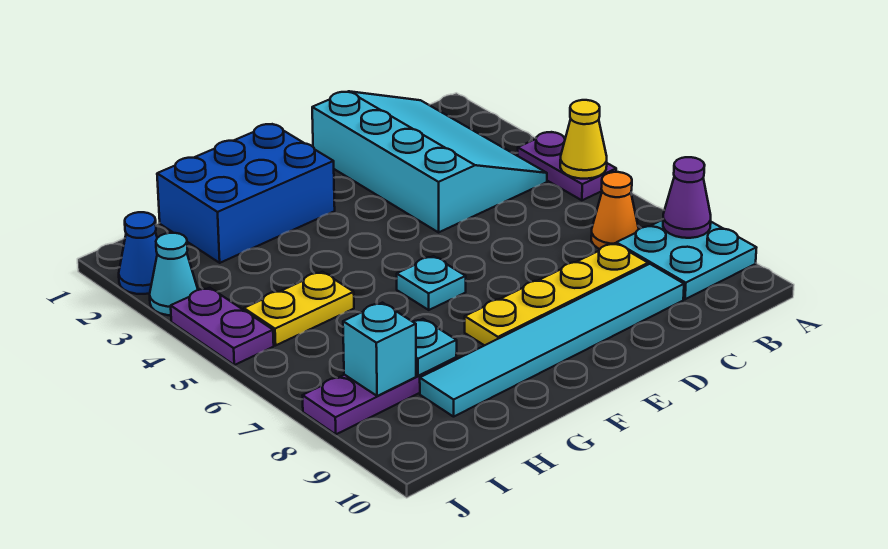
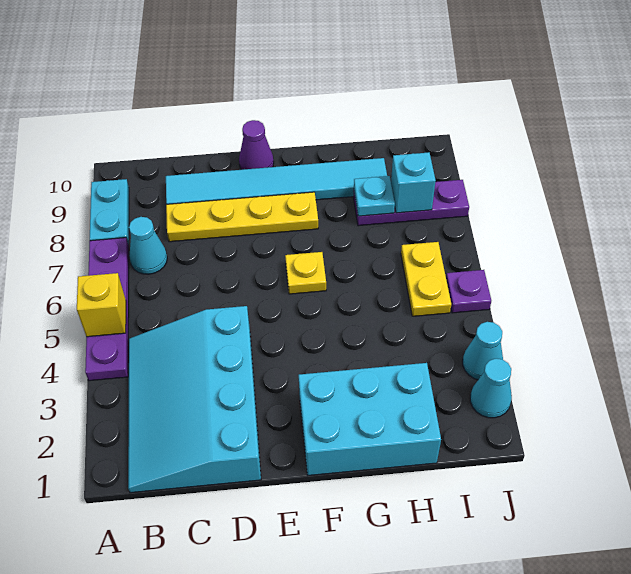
purple plate A4:A5 level 1 -> purple plate A4:A7 level 1
yellow cone A5 level 2 -> yellow brick A5 level 2
cyan plate A8:B9 level 1 -> cyan plate A8:A9 level 1
purple cone A8 level 2 -> purple cone E10 level 1
orange cone B7 level 1 -> cyan cone B7 level 1
blue brick F1:H2 level 1 -> cyan brick F1:H2 level 1
cyan plate F6 level 1 -> yellow plate F6 level 1
yellow plate H5:I5 level 1 -> yellow plate I5:I6 level 1
blue cone J2 level 1 -> cyan cone J2 level 1
purple plate J4:J5 level 1 -> purple plate J5 level 1

